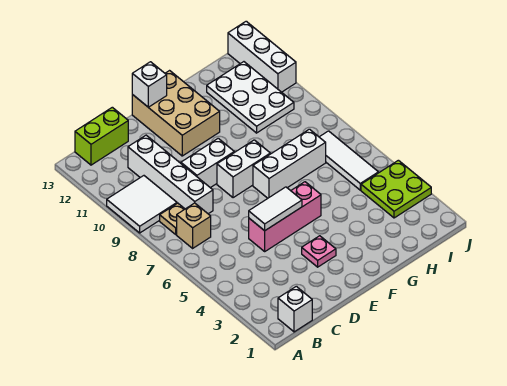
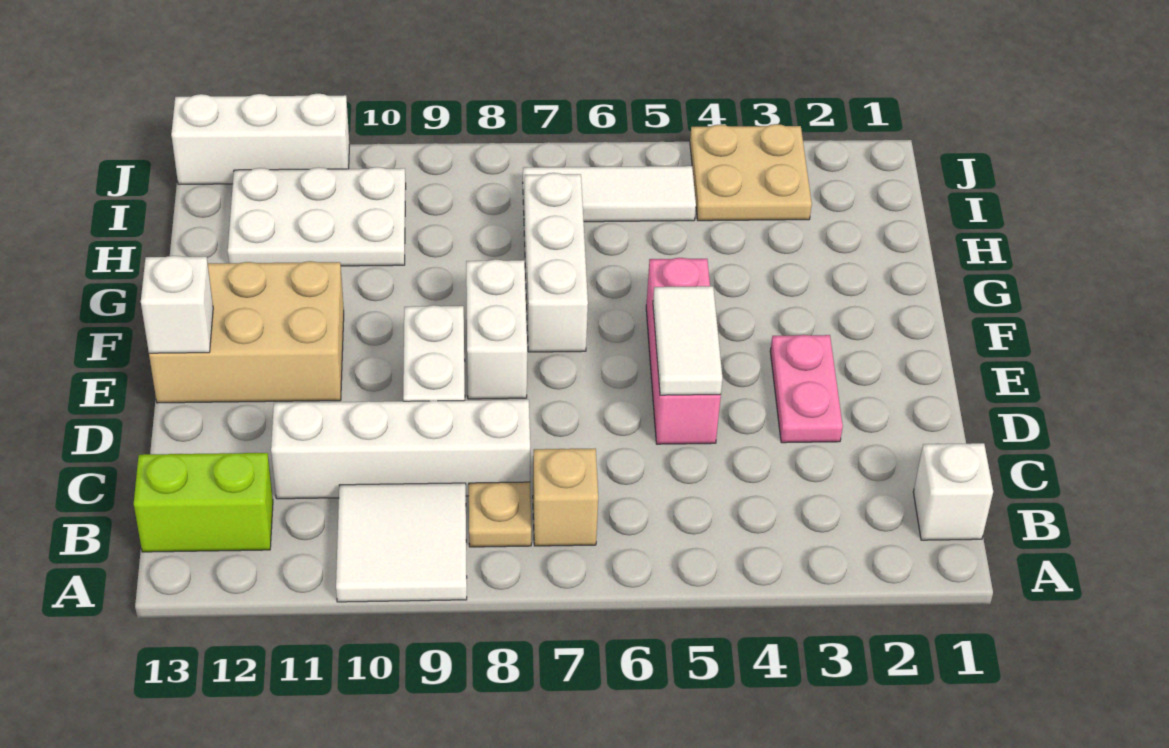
lime brick B13:C13 level 1 -> lime brick B12:B13 level 1
pink plate E3 level 1 -> pink plate D3:E3 level 1
lime plate I3:J4 level 1 -> tan plate I3:J4 level 1

